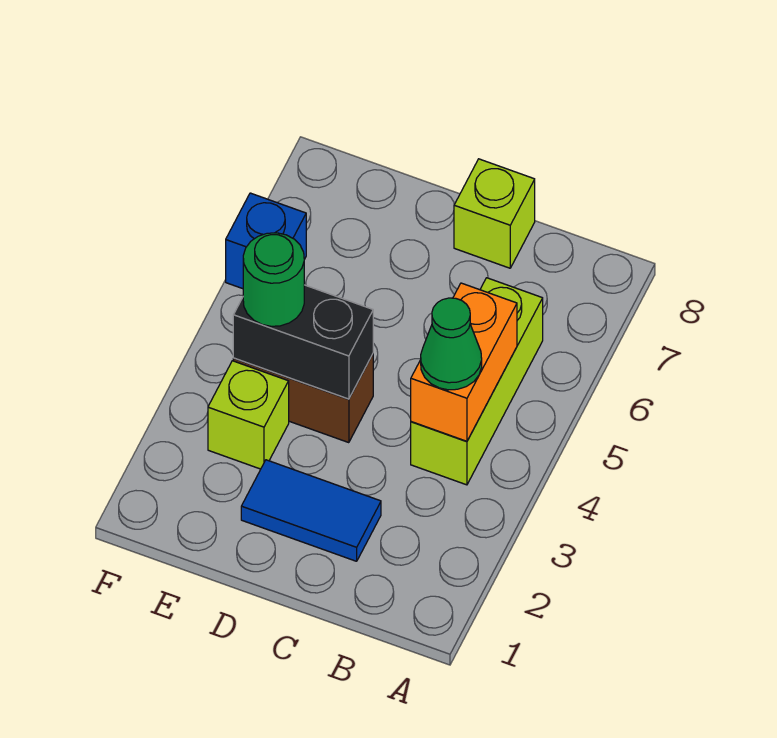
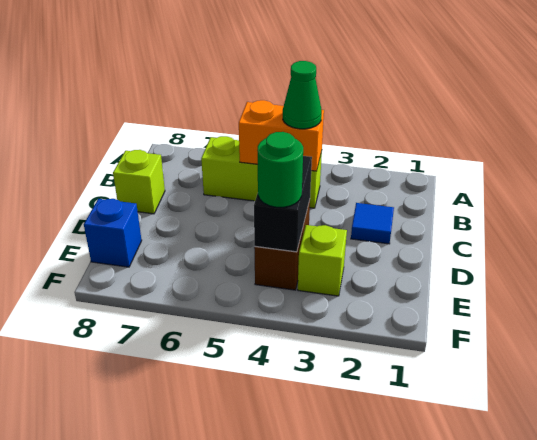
blue tile C2:D2 level 1 -> blue tile C2 level 1
blue brick F6 level 1 -> blue brick E8 level 1

